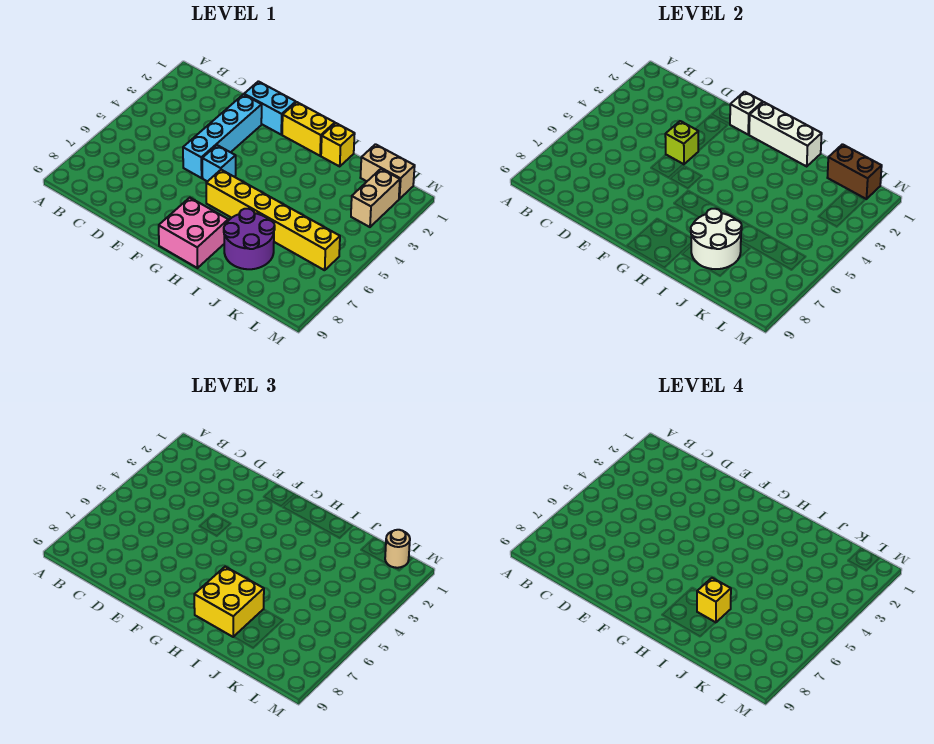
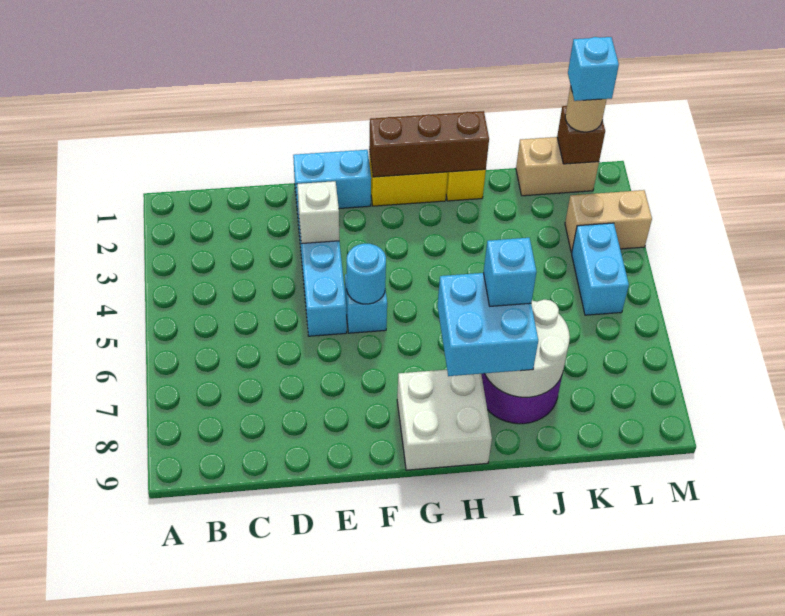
lime brick E4 level 2 -> none
white brick F1 level 2 -> white brick E3 level 2
none -> cyan round brick F5 level 2
white brick G1:I1 level 2 -> brown brick G1:I1 level 2
yellow brick G6:L6 level 1 -> none
pink brick G8:H9 level 1 -> white brick G8:H9 level 1
yellow brick H7:I8 level 3 -> cyan brick H7:I8 level 3
yellow brick I7 level 4 -> cyan brick I7 level 4
brown brick K1:L1 level 2 -> brown brick L1 level 2
none -> cyan brick L1 level 4
tan brick L2:L3 level 1 -> tan brick L3:M3 level 1
none -> cyan brick L4:L5 level 1

